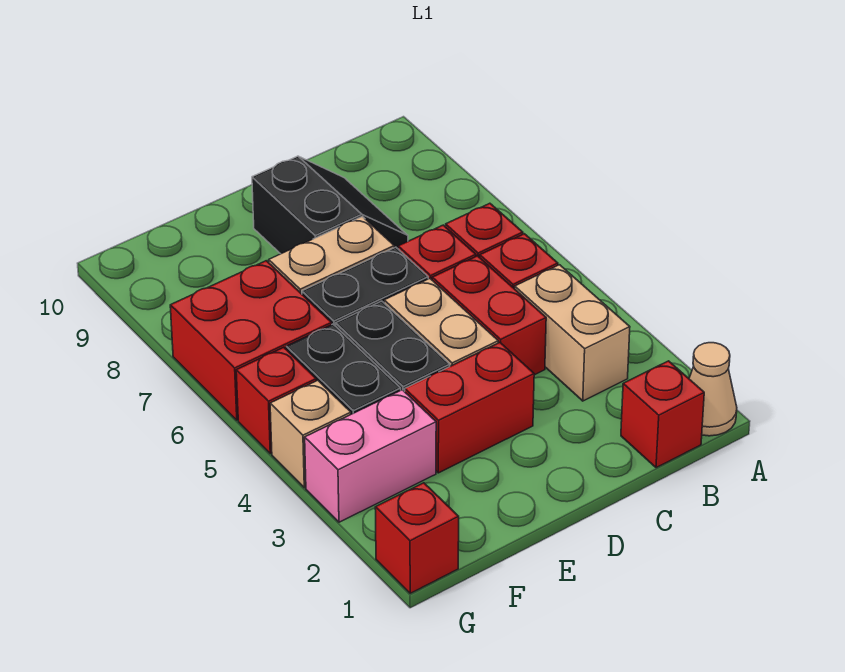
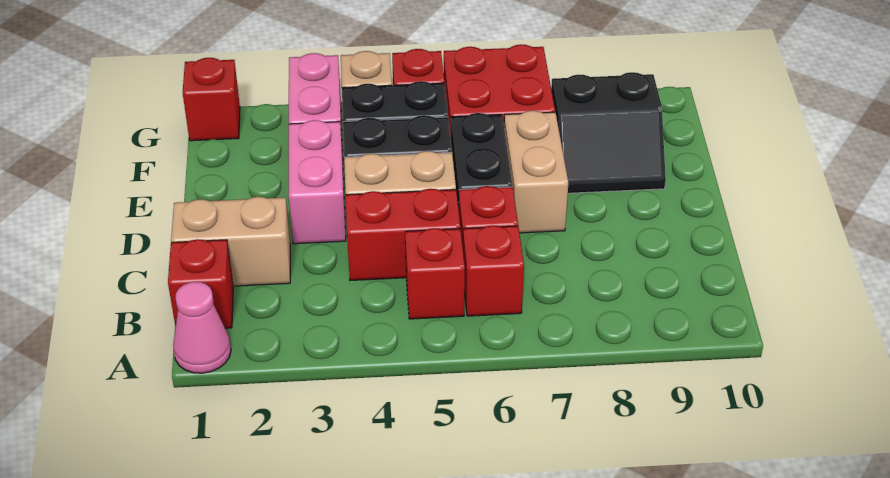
tan cone A1 level 1 -> pink cone A1 level 1
tan brick B3:B4 level 1 -> tan brick C1:C2 level 1
black slope C8:D9 level 1 top D -> black slope E8:F9 level 1 top F
red brick D3:E3 level 1 -> pink brick D3:E3 level 1

